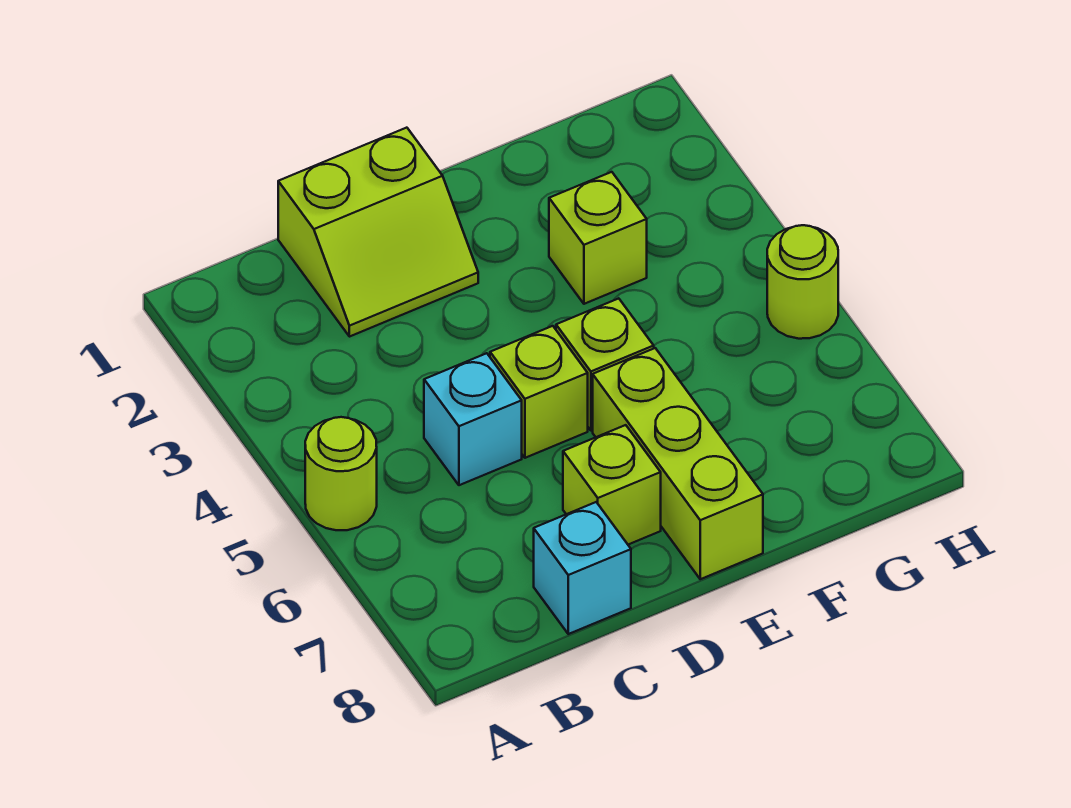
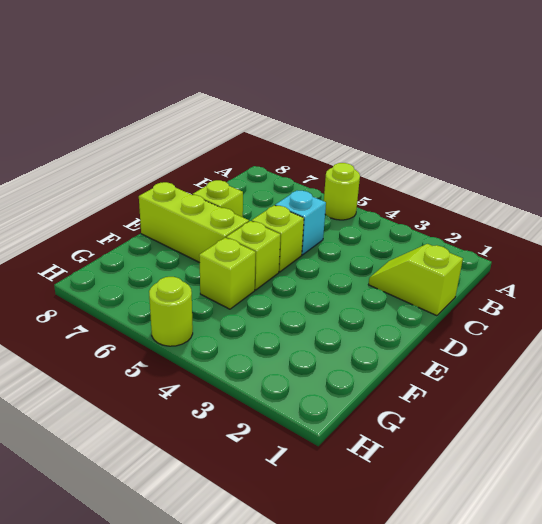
lime slope C1:D2 level 1 top 1 -> lime slope C1:C2 level 1 top 1
cyan brick C8 level 1 -> none
lime brick F3 level 1 -> lime brick F5 level 1

